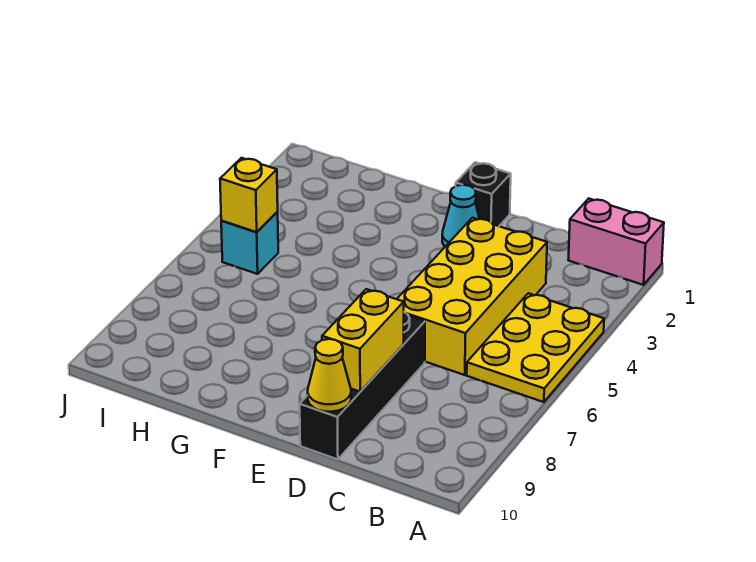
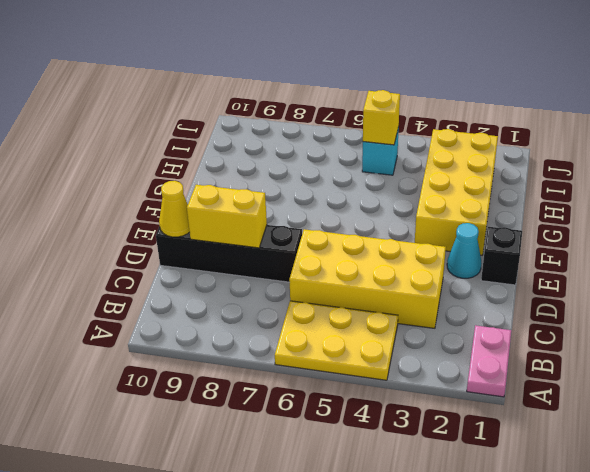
pink brick A1:B1 level 1 -> pink plate A1:B1 level 1
none -> yellow brick F2:I3 level 1

